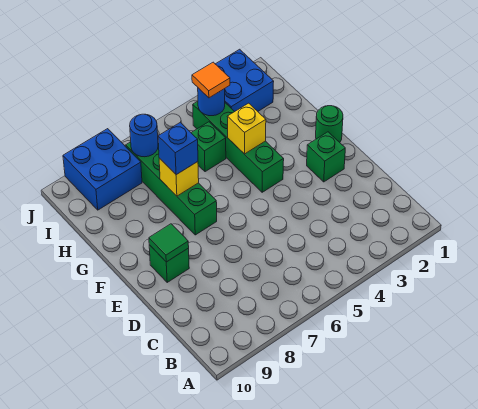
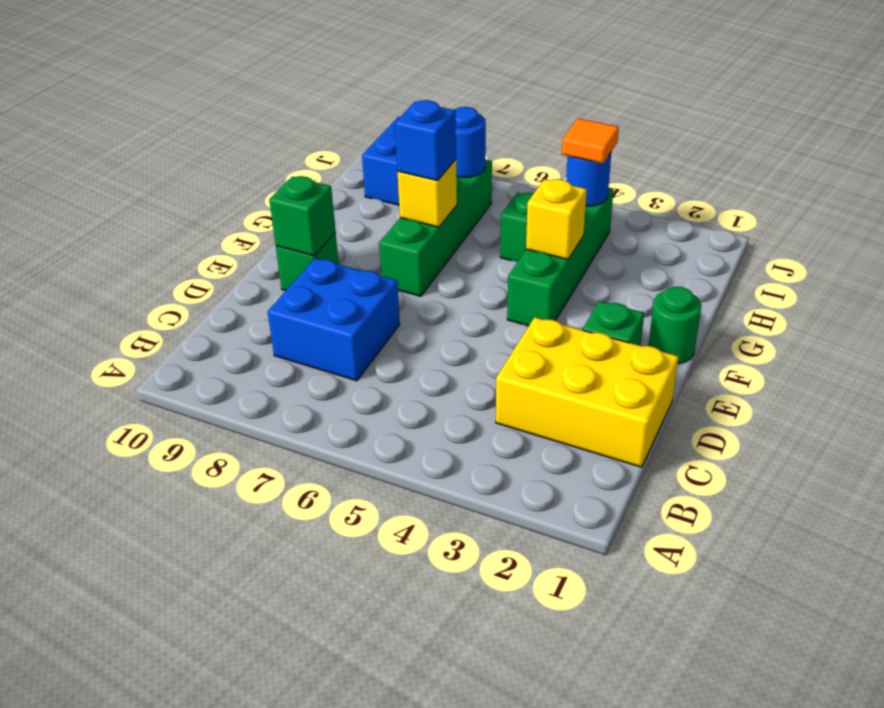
none -> yellow brick C1:D3 level 1
green tile E9 level 2 -> green brick E9 level 2
blue brick I2:J3 level 1 -> blue brick C7:D8 level 1

